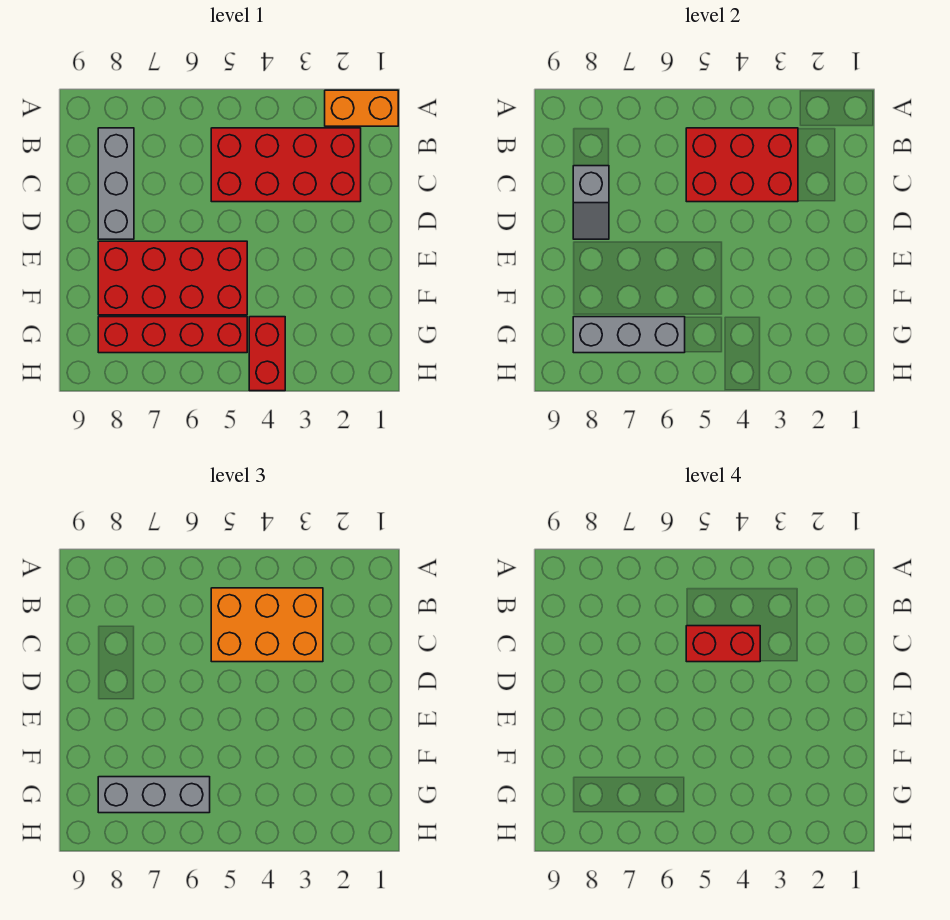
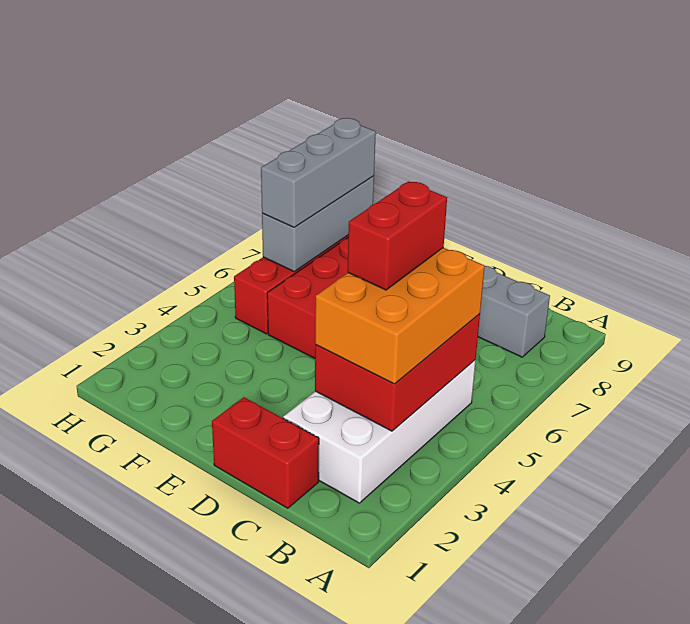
orange brick A1:A2 level 1 -> none
red brick B2:C5 level 1 -> white brick B2:C5 level 1
grey slope C8:D8 level 2 top C -> none
red brick G4:H4 level 1 -> red brick C1:D1 level 1

